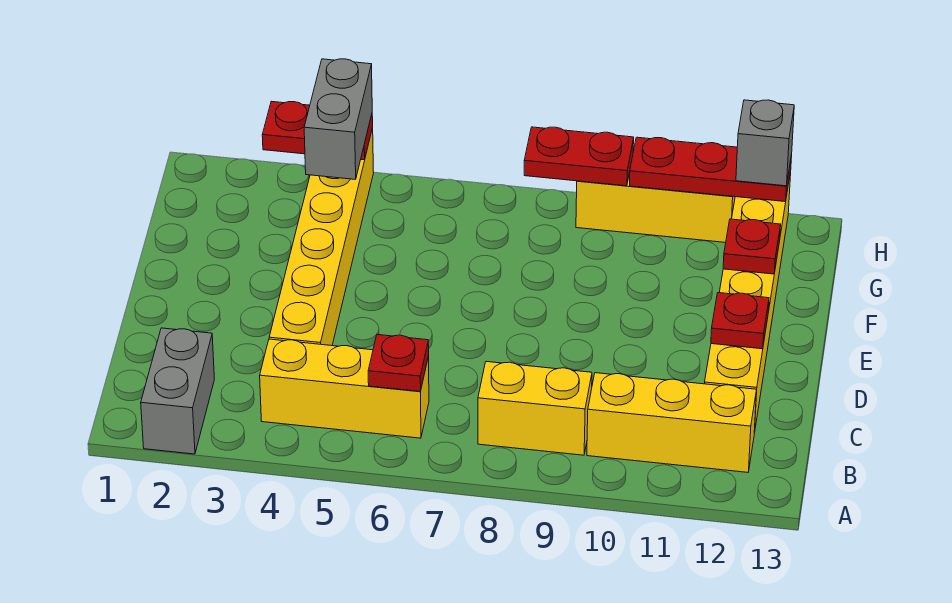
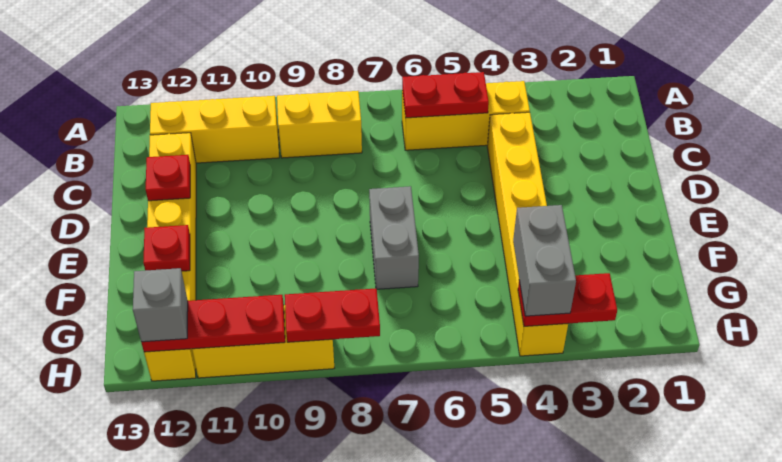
grey brick A2:B2 level 1 -> grey brick E7:F7 level 1
red plate B6 level 2 -> red plate B5:B6 level 2

